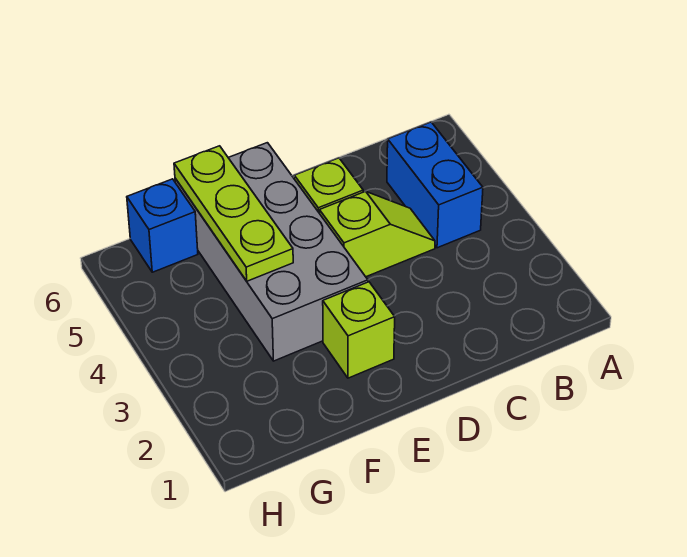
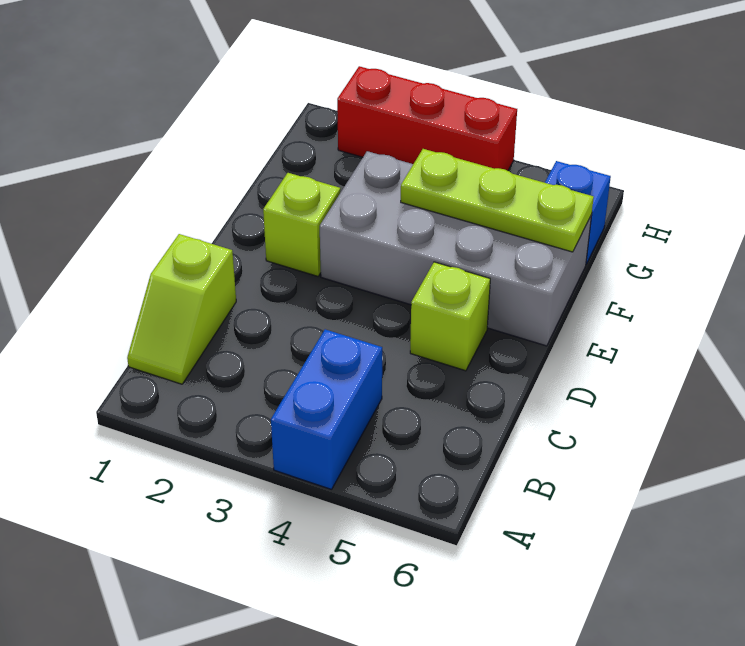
blue brick B4:B5 level 1 -> blue brick A4:B4 level 1
lime slope C4:D4 level 1 top D -> lime slope B1:C1 level 1 top C
none -> red brick H2:H4 level 1

